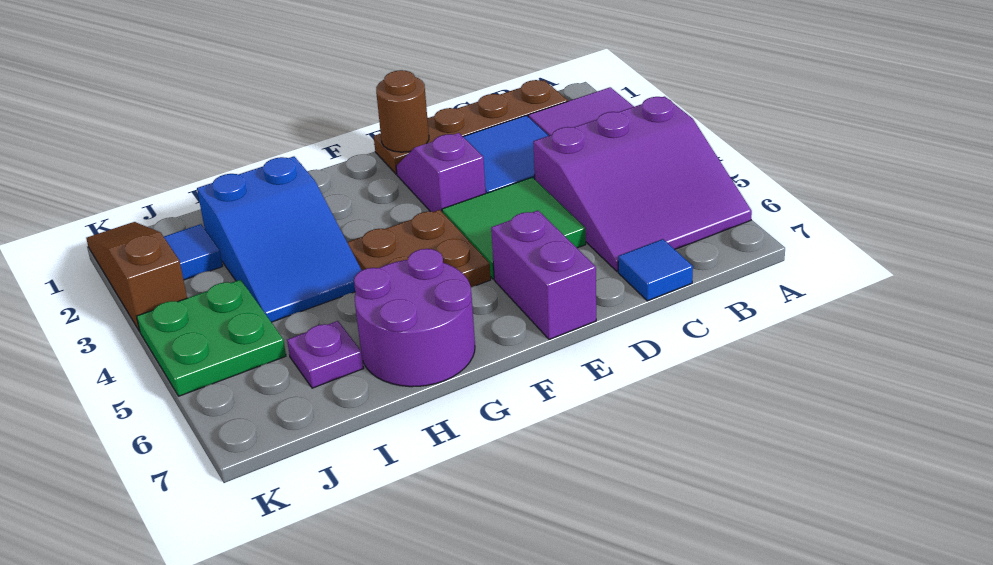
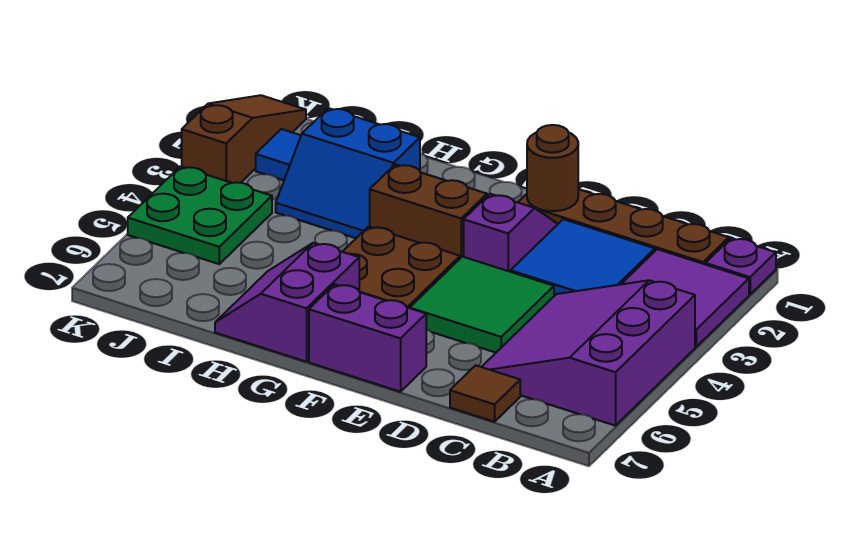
purple slope A4:C6 level 1 top 4 -> purple slope A4:C6 level 1 top A
blue tile C7 level 1 -> brown tile C7 level 1
purple brick E6:E7 level 1 -> purple brick E7:F7 level 1
none -> brown brick F3:G3 level 1
purple round brick G6:H7 level 1 -> purple slope G6:H7 level 1 top G
blue slope H2:I4 level 1 top 2 -> blue slope H2:I3 level 1 top 2
purple plate I6 level 1 -> purple plate A1 level 1

